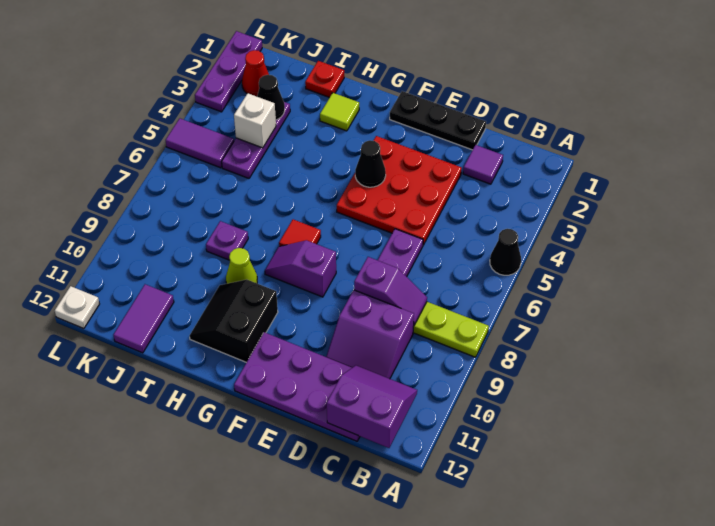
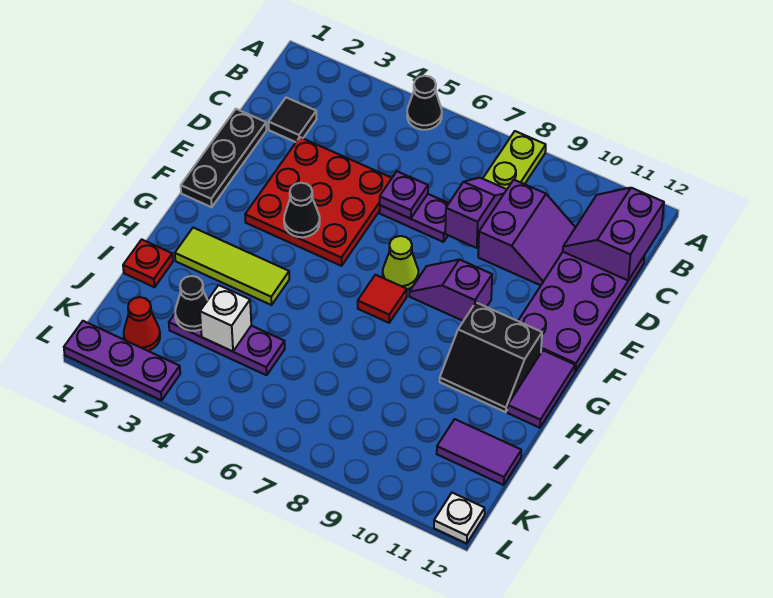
purple tile C2 level 1 -> black tile C2 level 1
purple slope F8:G8 level 1 top F -> purple slope F8:F9 level 1 top 9
lime tile H2 level 1 -> lime tile H2:H4 level 1
lime cone H9 level 1 -> lime cone F7 level 1
purple plate I8 level 1 -> purple plate D6 level 2
purple tile K5:L5 level 1 -> purple tile G12:H12 level 1

